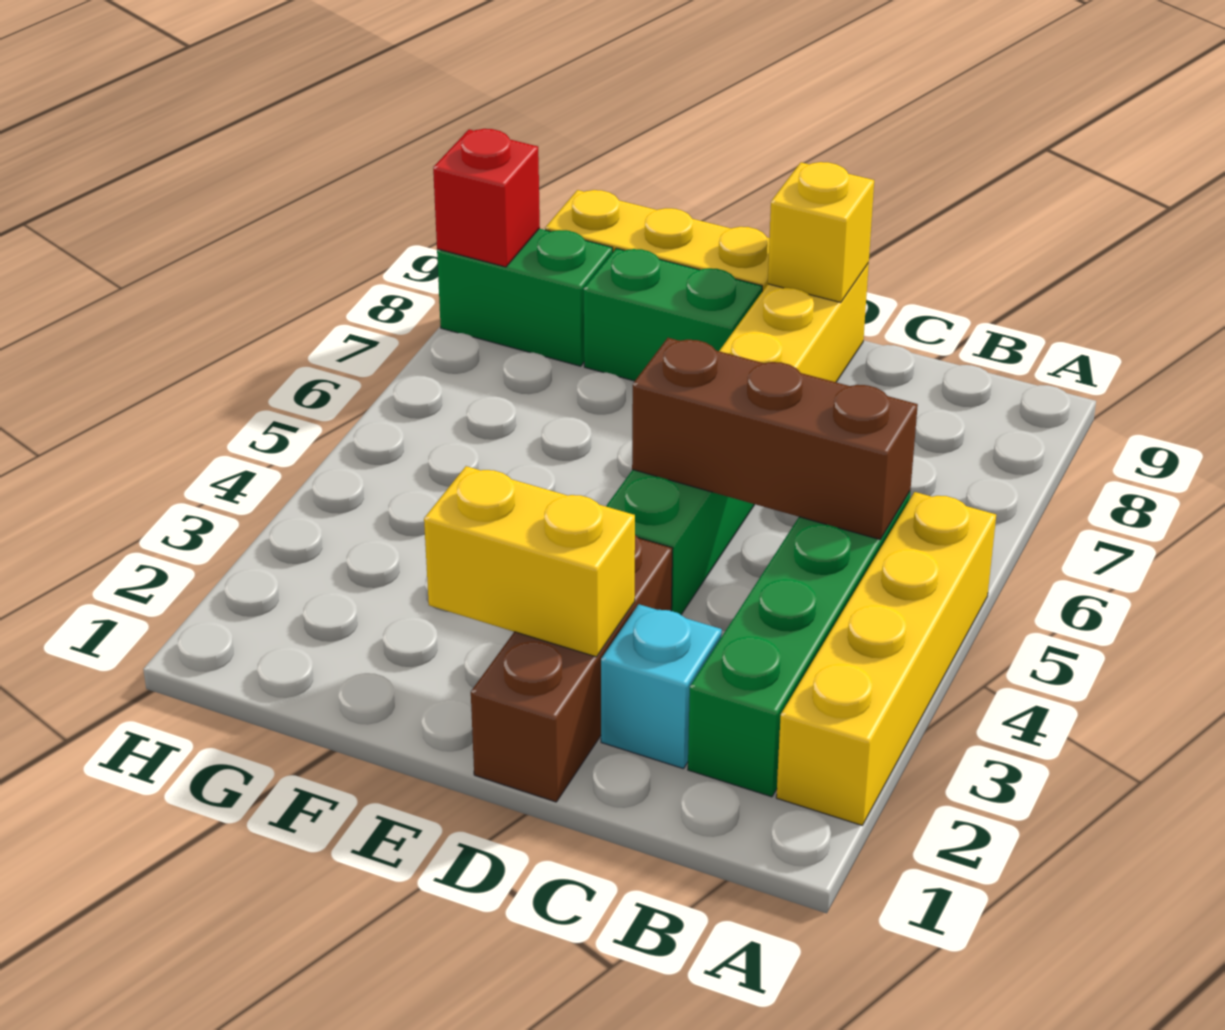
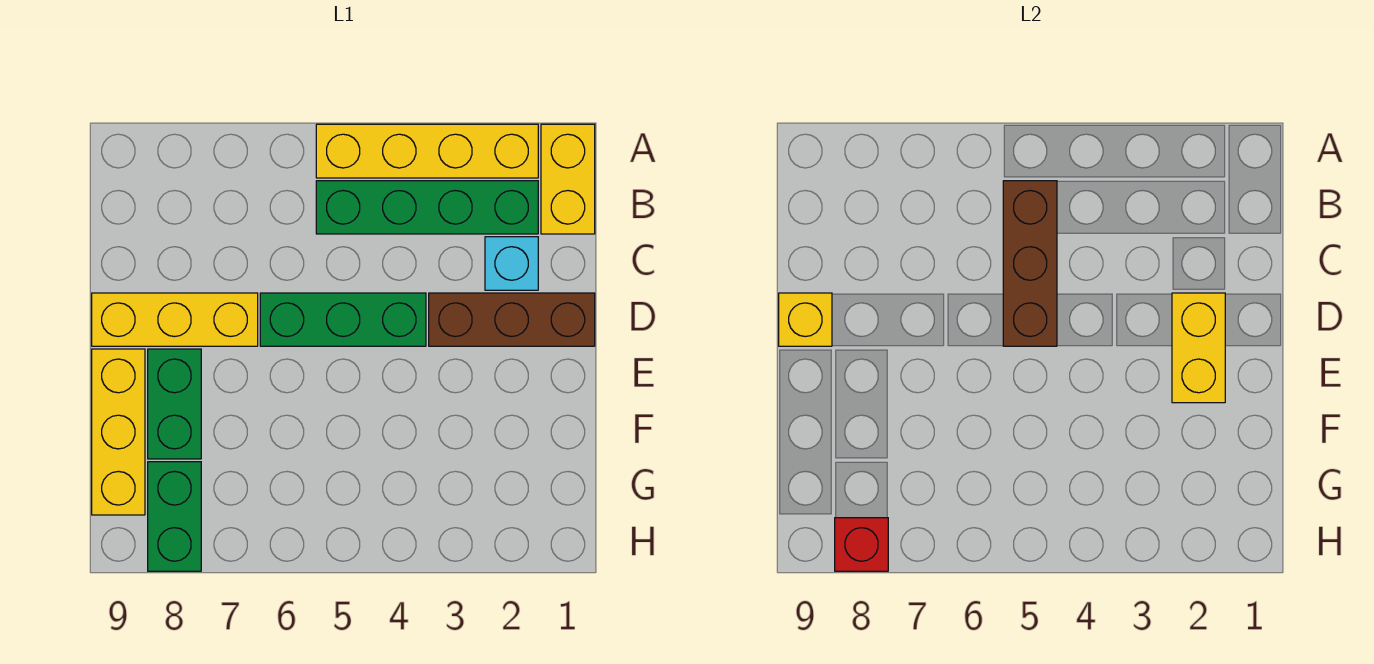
none -> yellow brick A1:B1 level 1

